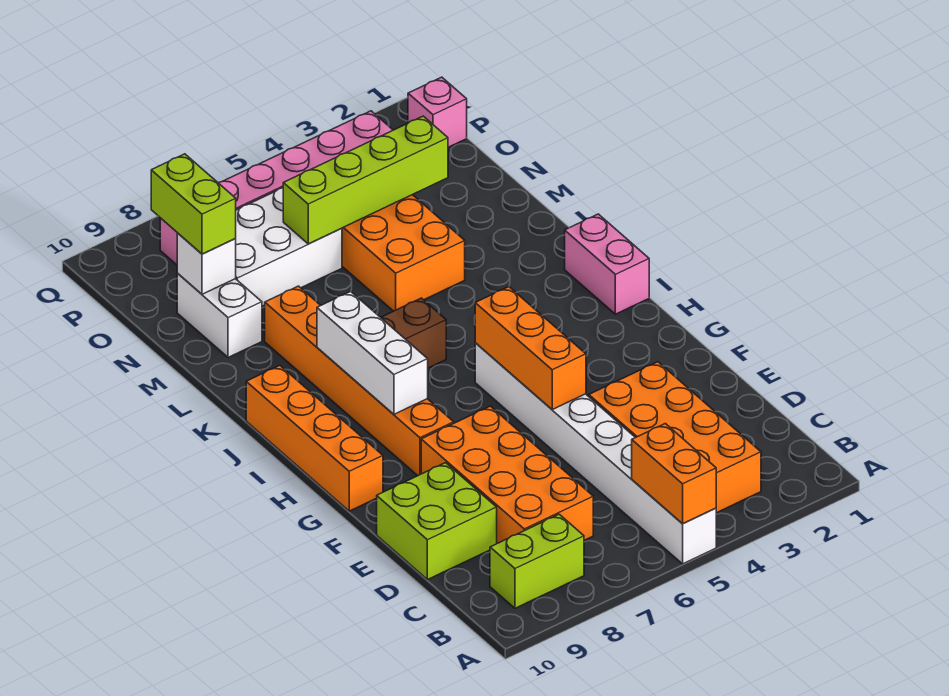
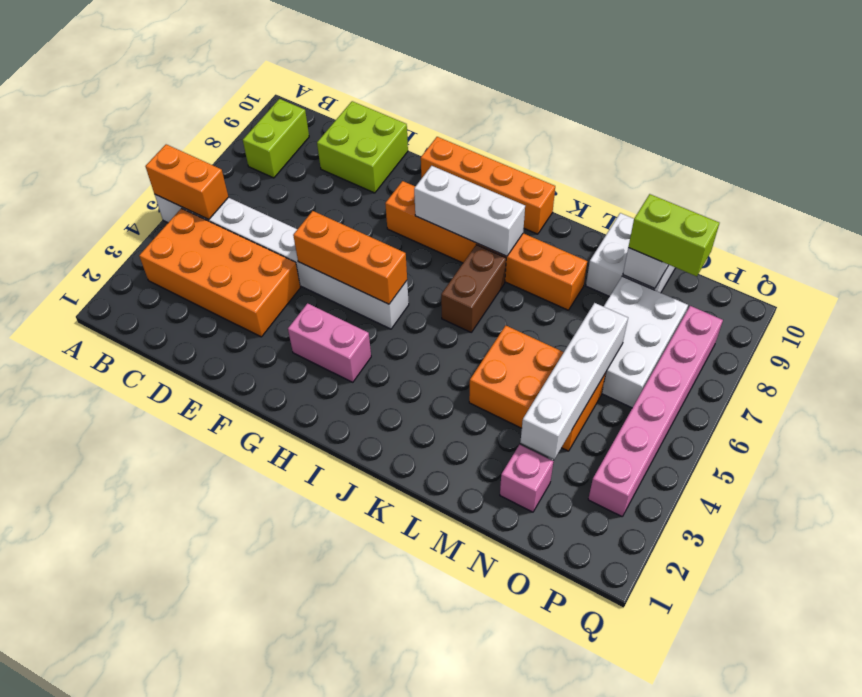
orange brick C7:F8 level 1 -> none
pink brick I1:J1 level 1 -> pink brick G3:H3 level 1
white brick M9:N9 level 1 -> white brick M9:N10 level 1
lime brick N3:N6 level 2 -> white brick N3:N6 level 2
pink brick P1 level 1 -> pink brick N2 level 1

